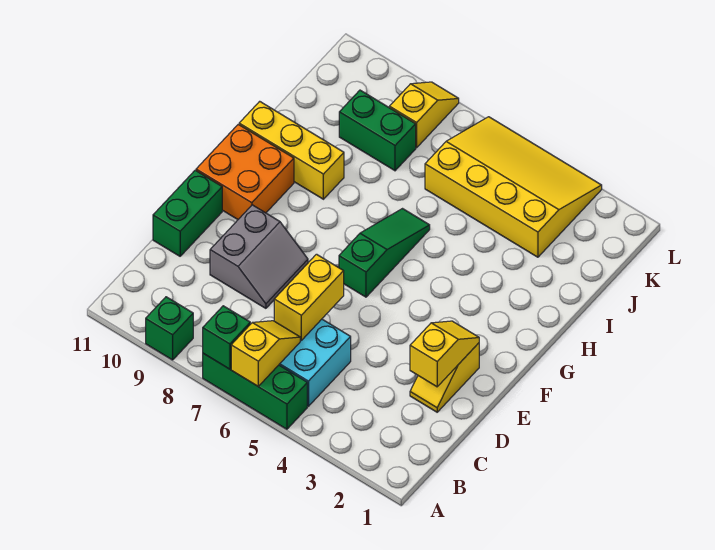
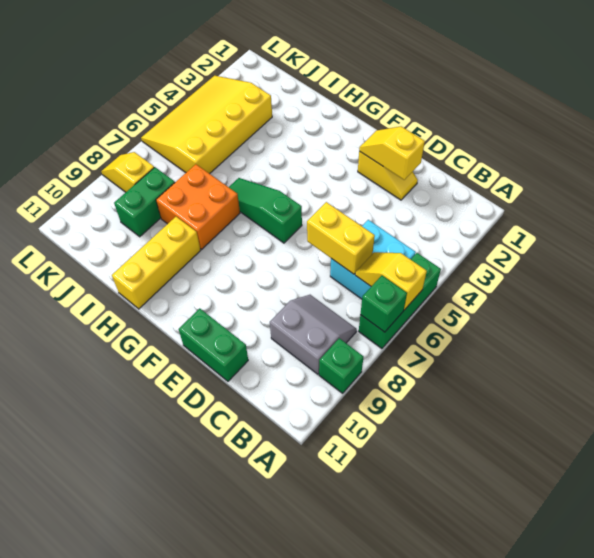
grey slope D8:E9 level 1 top 9 -> grey slope B8:C9 level 1 top 9
orange brick F10:G11 level 1 -> orange brick H7:I8 level 1

